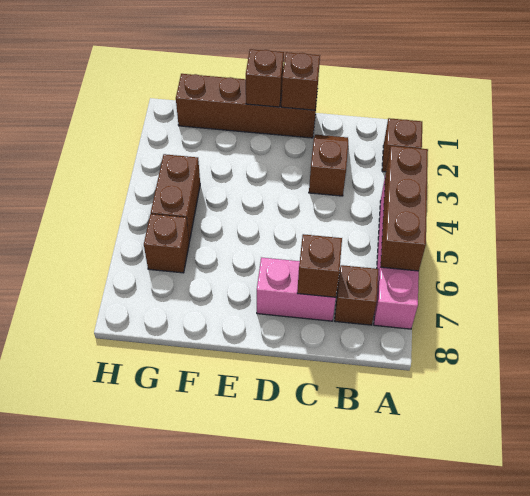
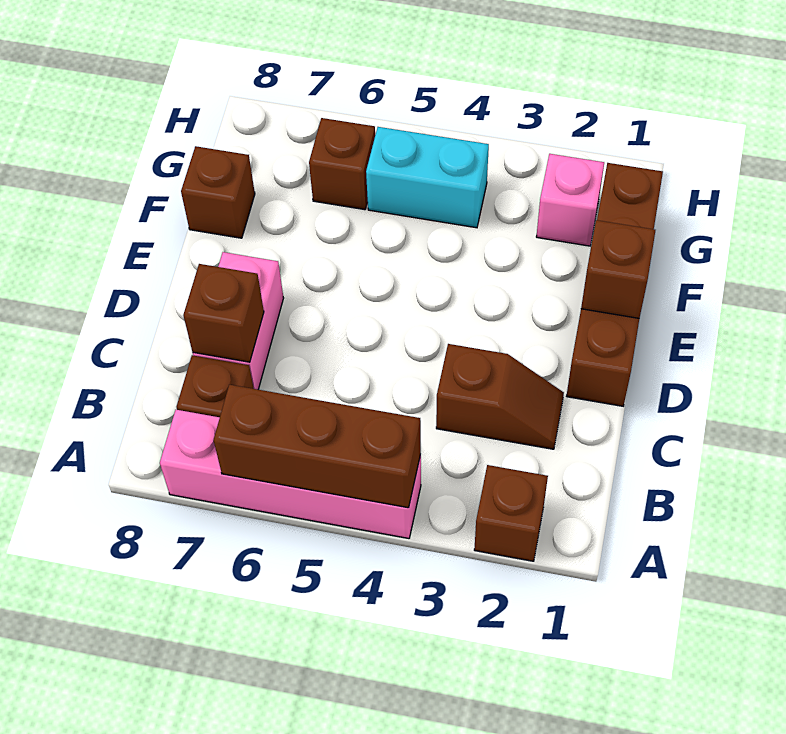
brown brick D1 level 2 -> brown brick F8 level 1
none -> pink brick G2 level 1
brown brick G4:G5 level 1 -> cyan brick G4:G5 level 1

